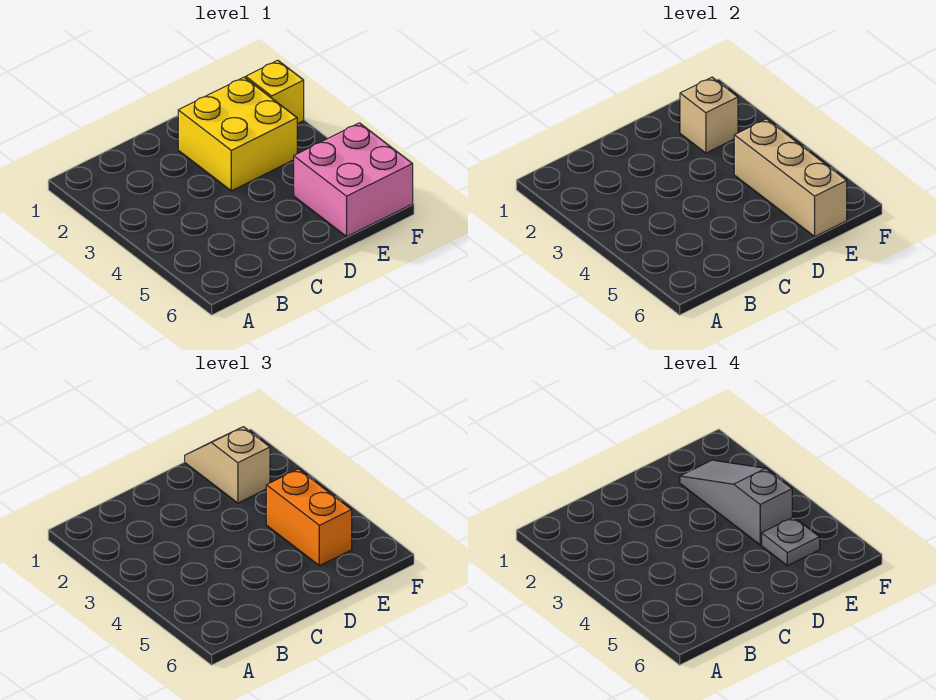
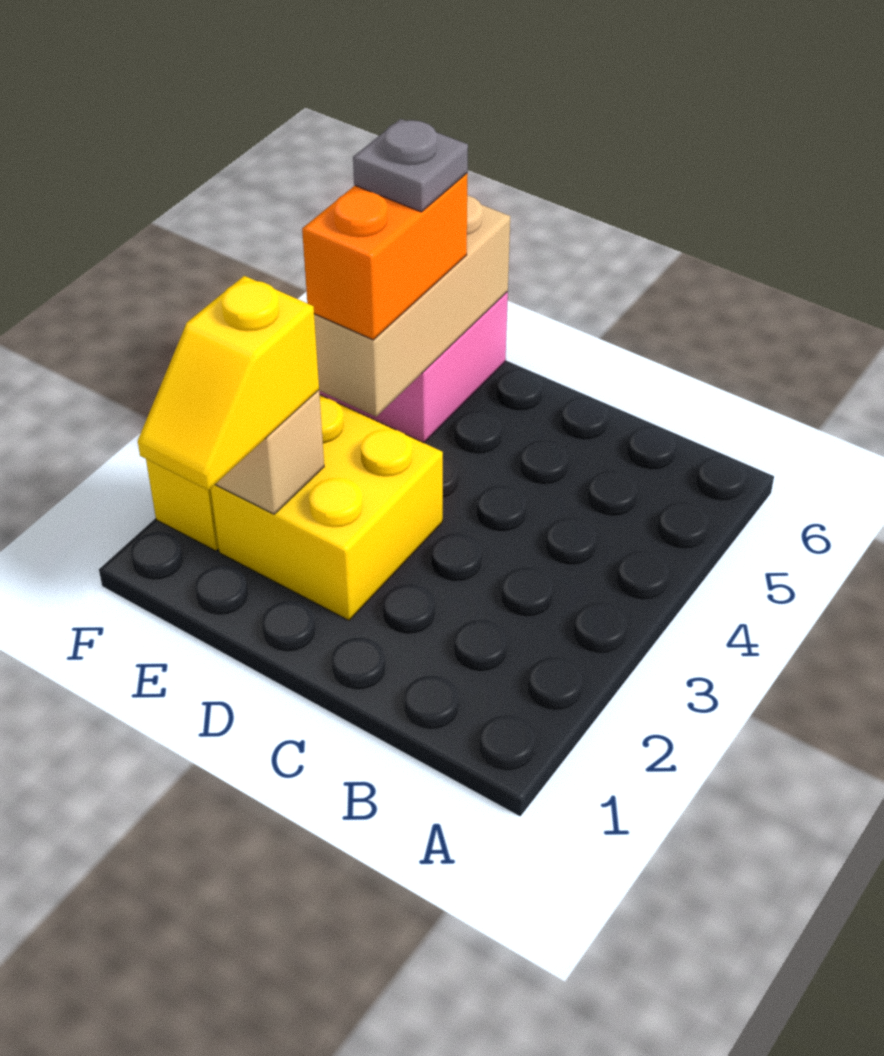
tan slope E1:E2 level 3 top 2 -> yellow slope E1:E2 level 3 top 2
grey slope E2:E4 level 4 top 4 -> none

